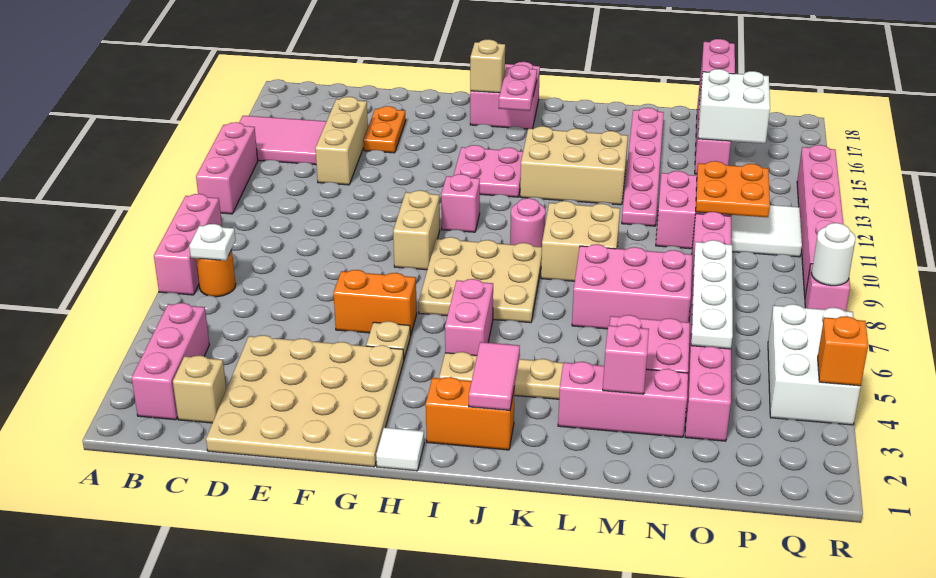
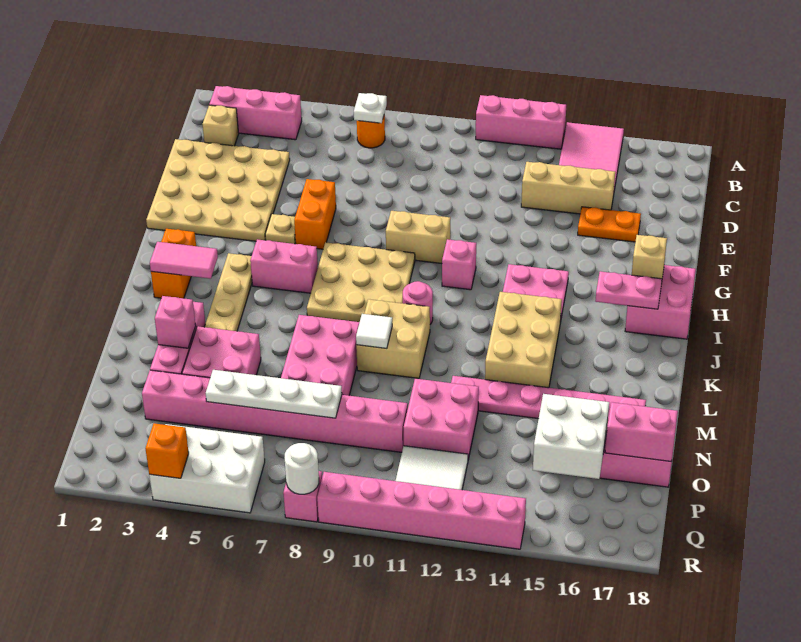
pink brick A7:A9 level 1 -> none
white tile H1 level 1 -> white tile L9 level 2
orange plate O11:P12 level 2 -> none

